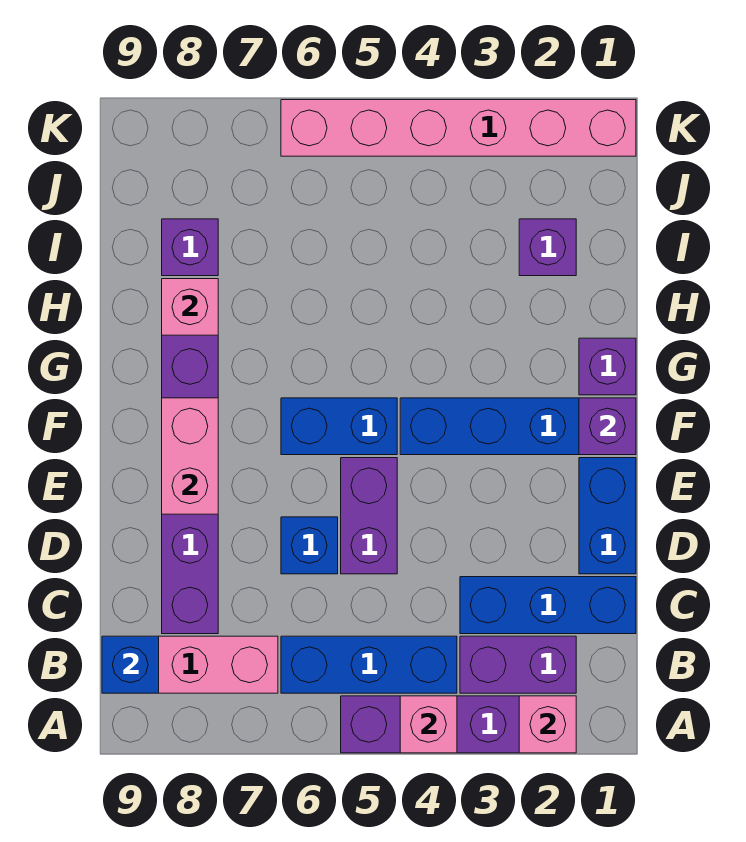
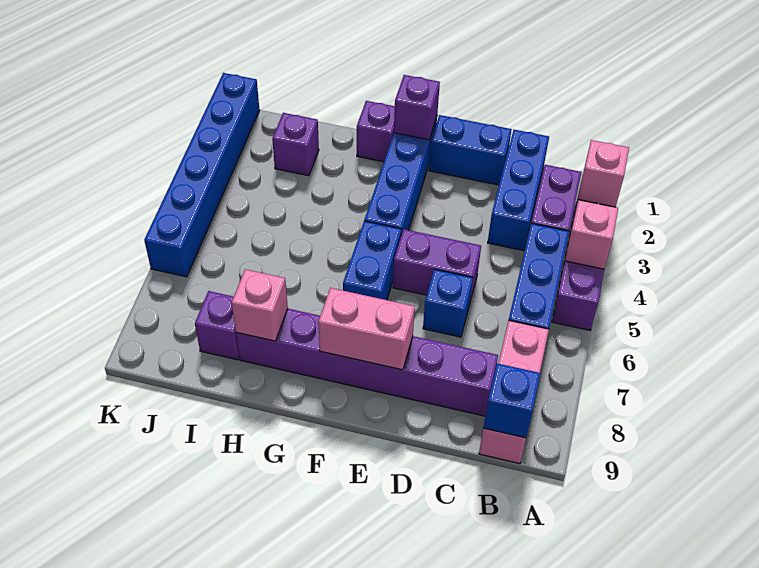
pink brick K1:K6 level 1 -> blue brick K1:K6 level 1

